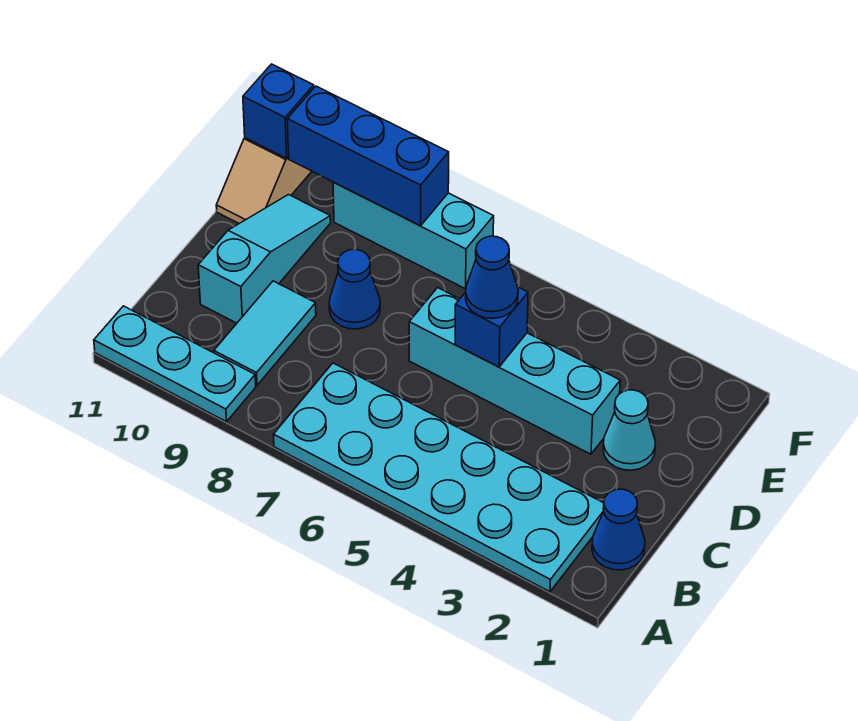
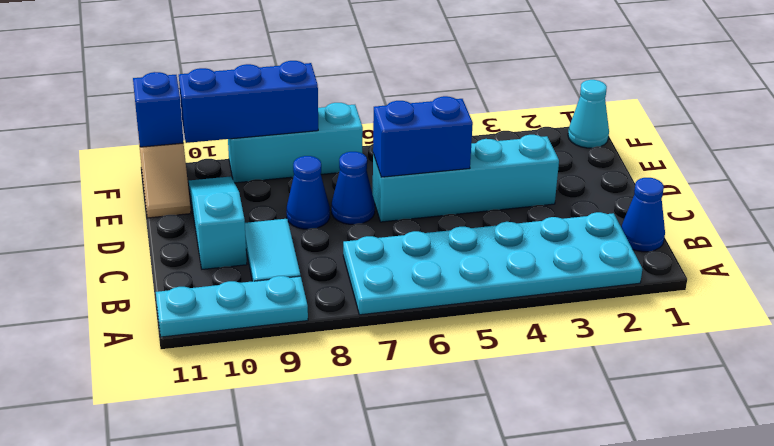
cyan cone D2 level 1 -> cyan cone F1 level 1
blue brick D5 level 2 -> blue brick D5:D6 level 2
blue cone D5 level 3 -> blue cone D7 level 1

